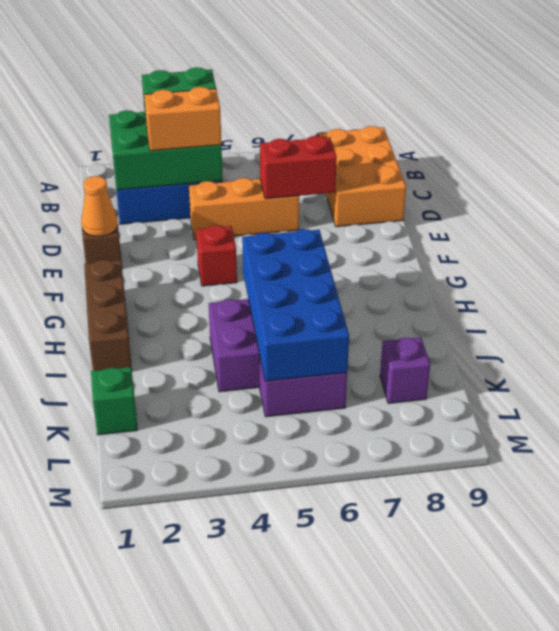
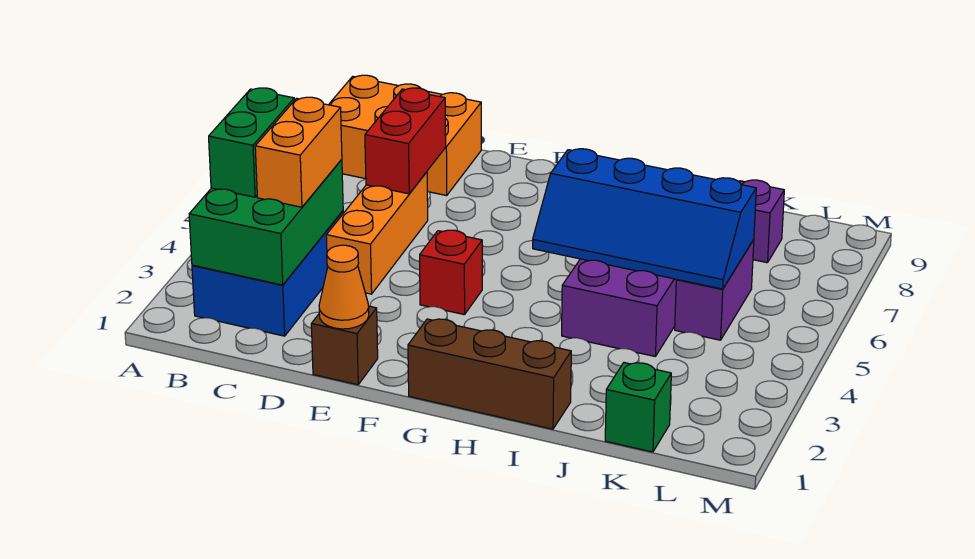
blue brick H5:K6 level 2 -> blue slope H5:K6 level 2 top 6

